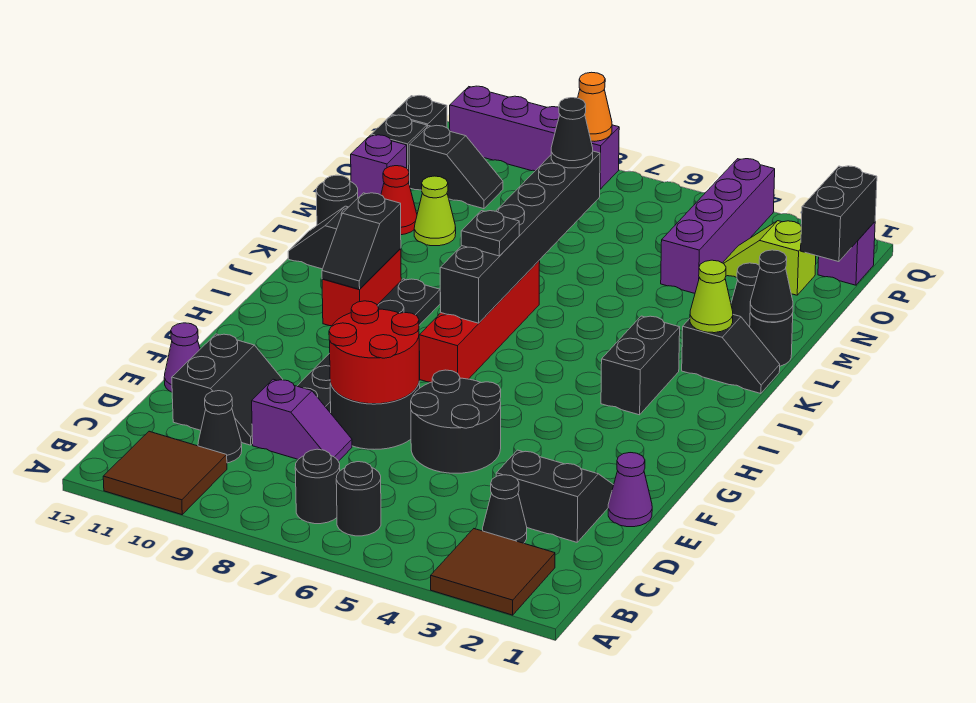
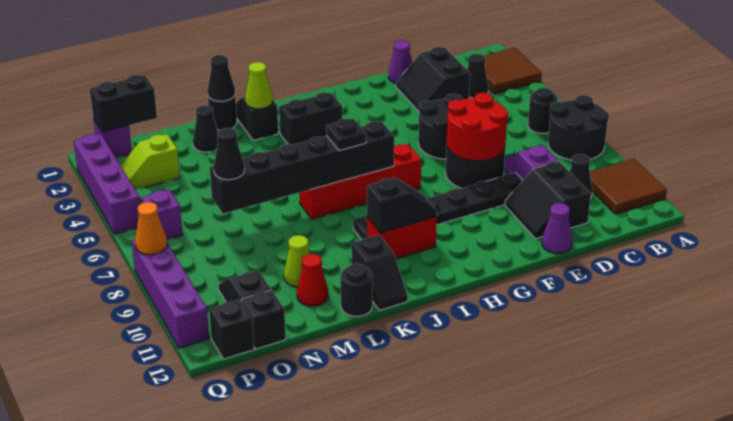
black round brick B7 level 1 -> black round brick A7:B8 level 1
black slope D10:E11 level 1 top 11 -> black slope D10:E11 level 1 top D
purple brick N4:Q4 level 1 -> purple brick Q2:Q5 level 1
purple brick N12 level 1 -> purple brick P6 level 1
lime slope O2:O3 level 1 top 2 -> lime slope O3:P3 level 1 top O

